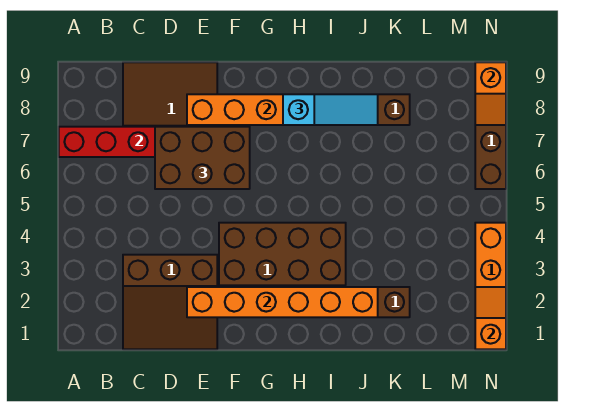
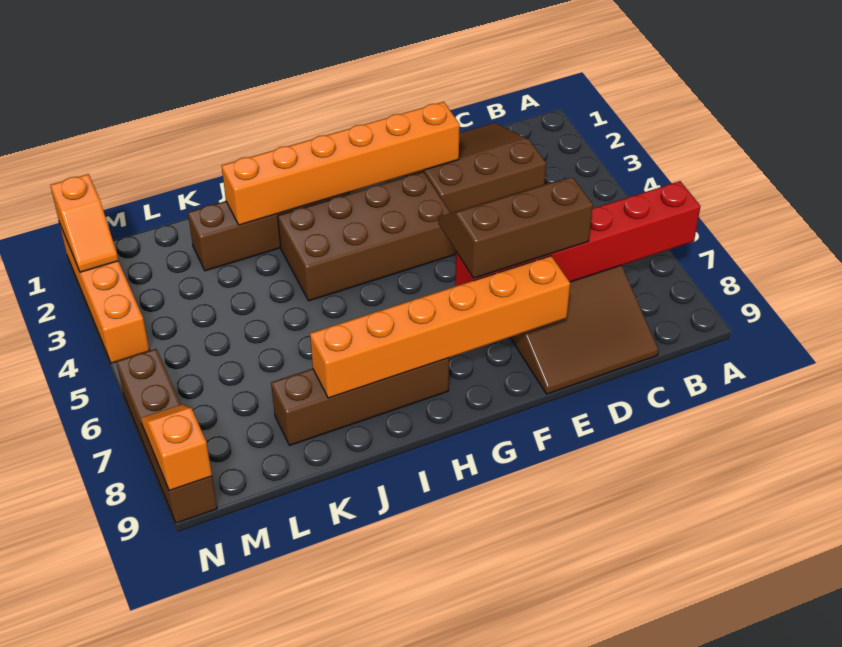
brown brick D6:F7 level 3 -> brown slope D6:F7 level 3 top 7
cyan slope H8:J8 level 3 top H -> none

